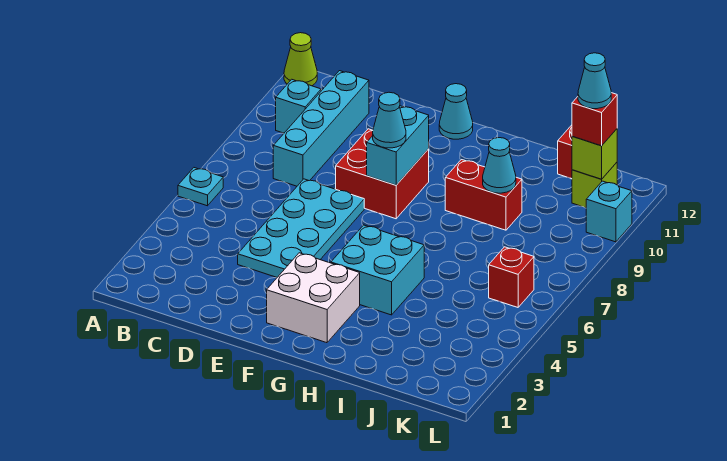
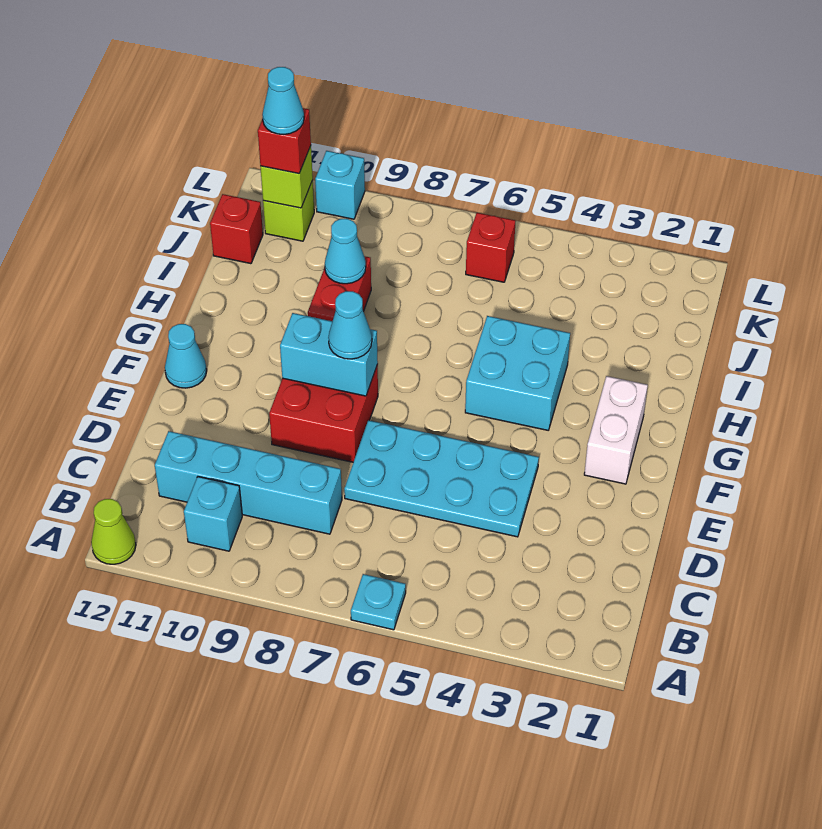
white brick F2:G3 level 1 -> white brick F2:G2 level 1

